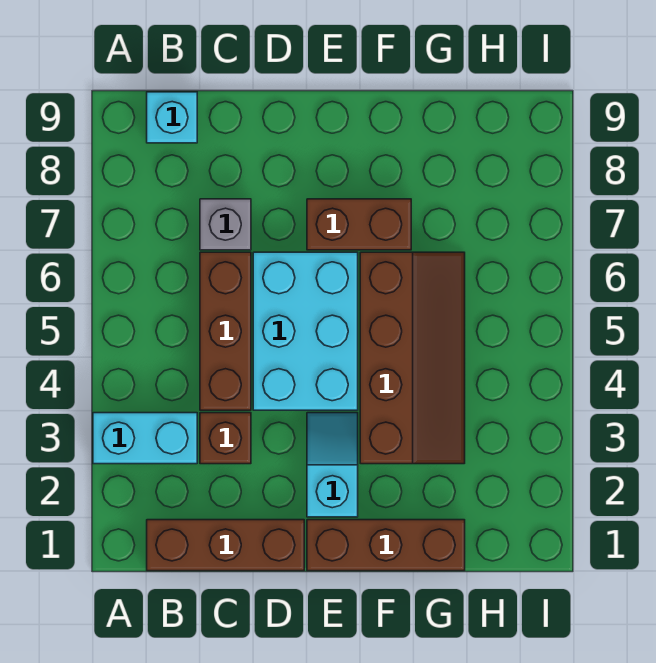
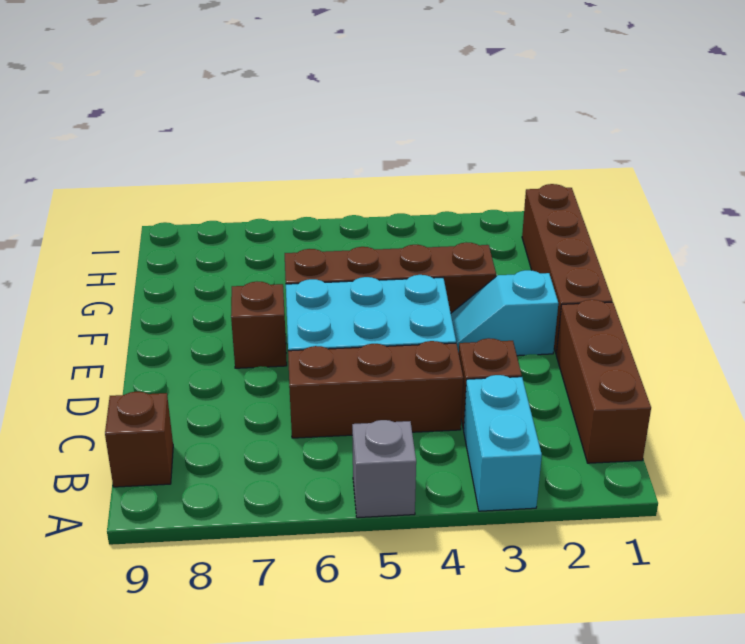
cyan brick B9 level 1 -> brown brick B9 level 1
grey brick C7 level 1 -> grey brick A5 level 1
brown brick E1:G1 level 1 -> brown brick E1:H1 level 1
brown brick E7:F7 level 1 -> brown brick E7 level 1

